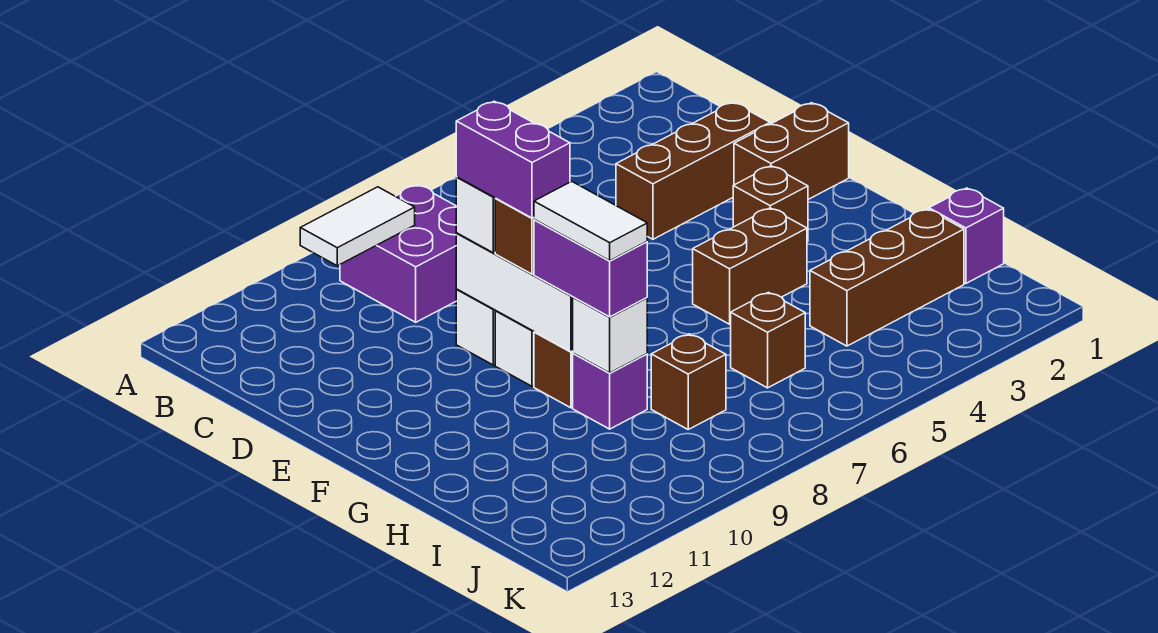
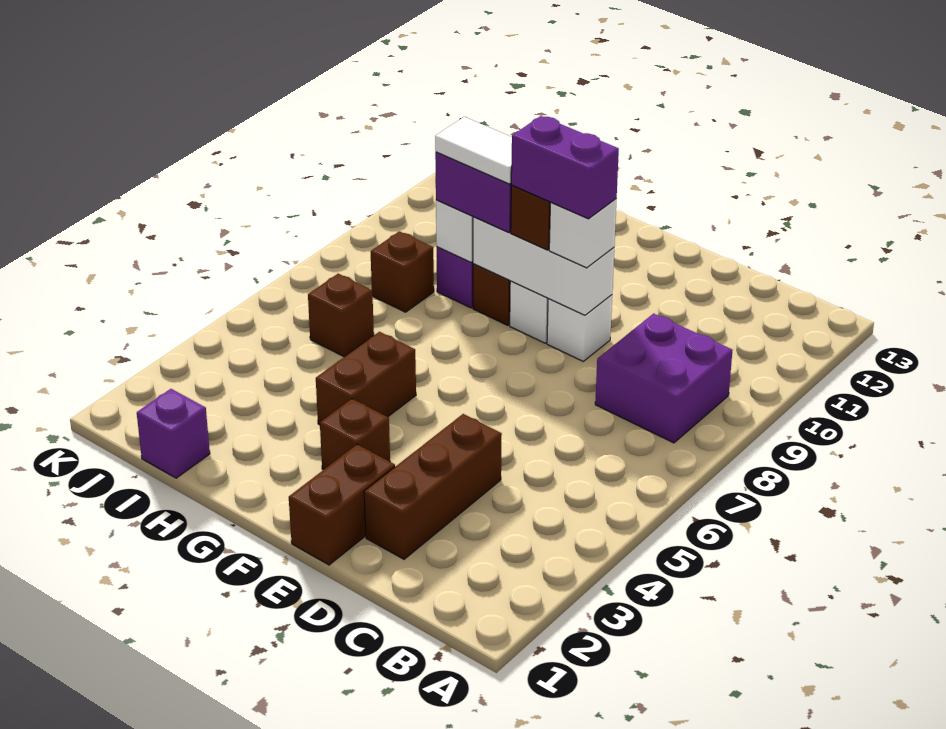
white tile B9:B10 level 2 -> none
brown brick I2:I4 level 1 -> none

